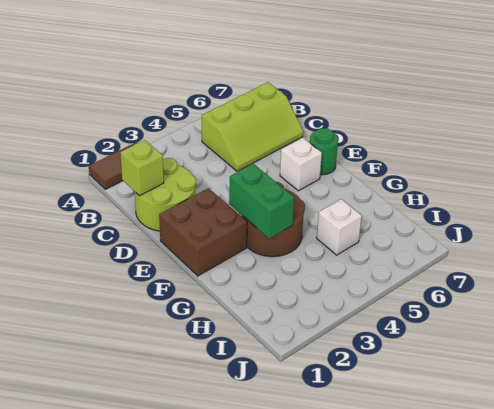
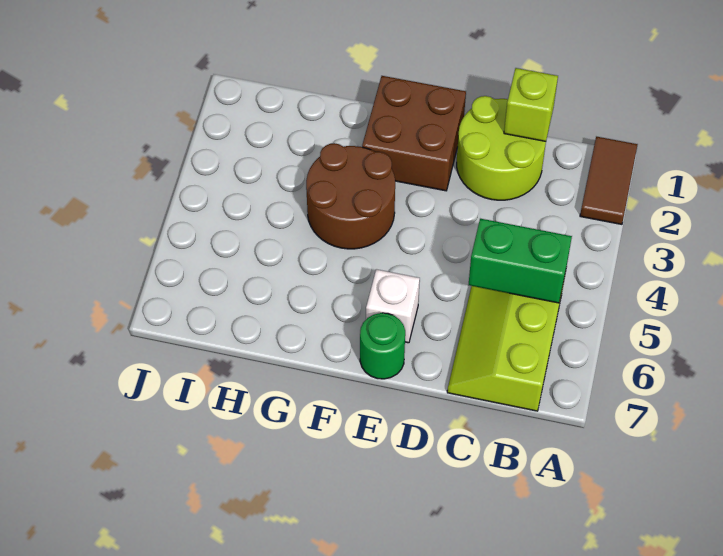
green brick F3:G3 level 2 -> green brick B5:C5 level 2
white brick H5 level 1 -> none

